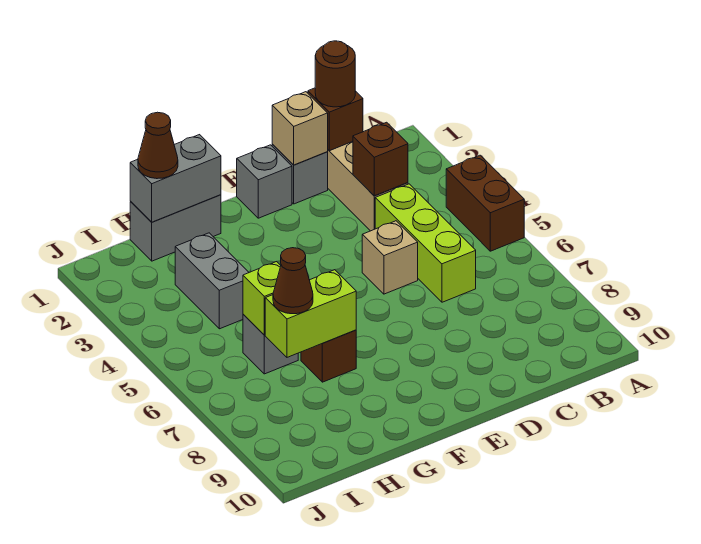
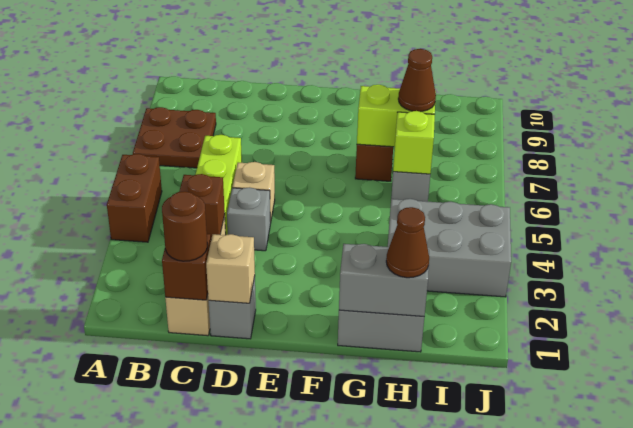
none -> brown plate A7:B8 level 1
grey brick E1 level 1 -> grey brick D4 level 1
grey brick H3:H4 level 1 -> grey brick H3:J4 level 1

